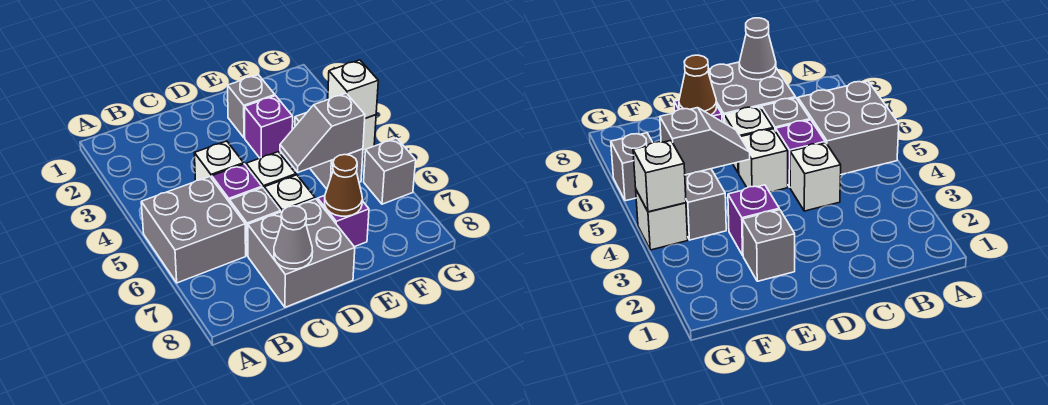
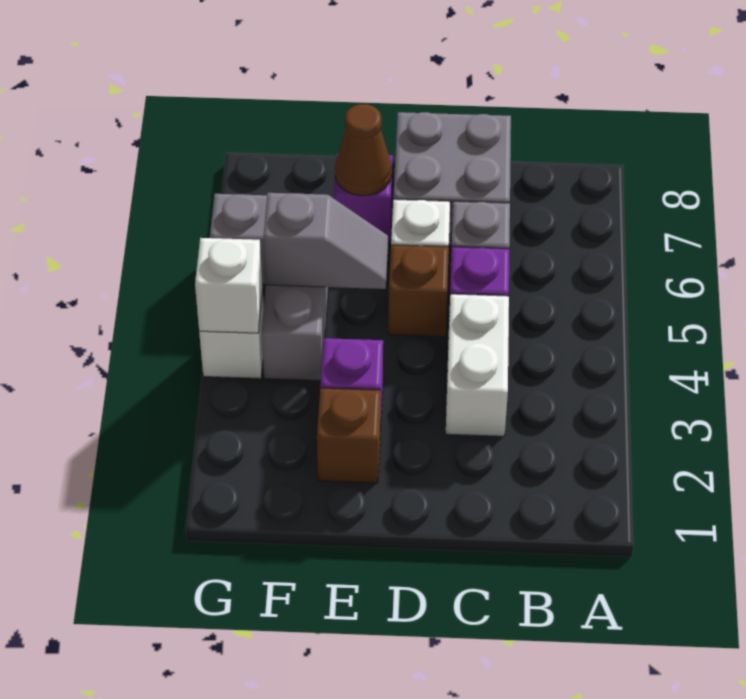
grey brick A5:B6 level 1 -> none
white brick C4 level 1 -> white brick C3:C4 level 1
grey cone C8 level 2 -> none
white brick D5 level 1 -> brown brick D5 level 1
grey brick E2 level 1 -> brown brick E2 level 1

